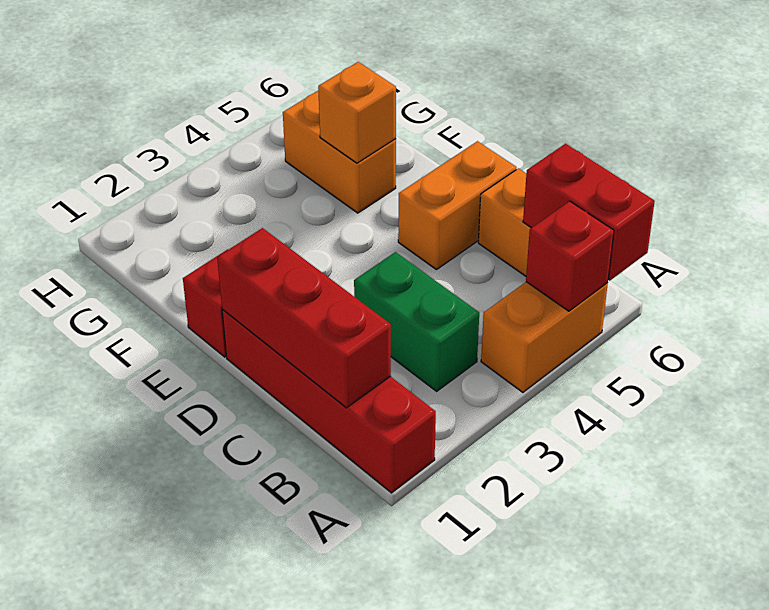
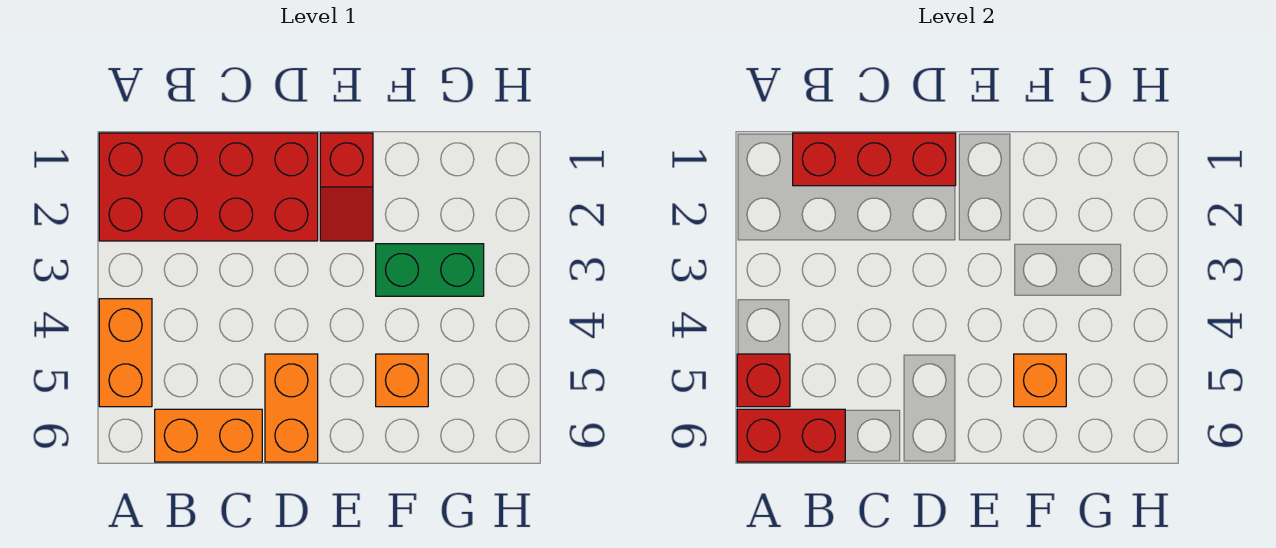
red brick A1:D1 level 1 -> red brick A1:D2 level 1
green brick B3:C3 level 1 -> green brick F3:G3 level 1
orange brick F5:G5 level 1 -> orange brick F5 level 1

